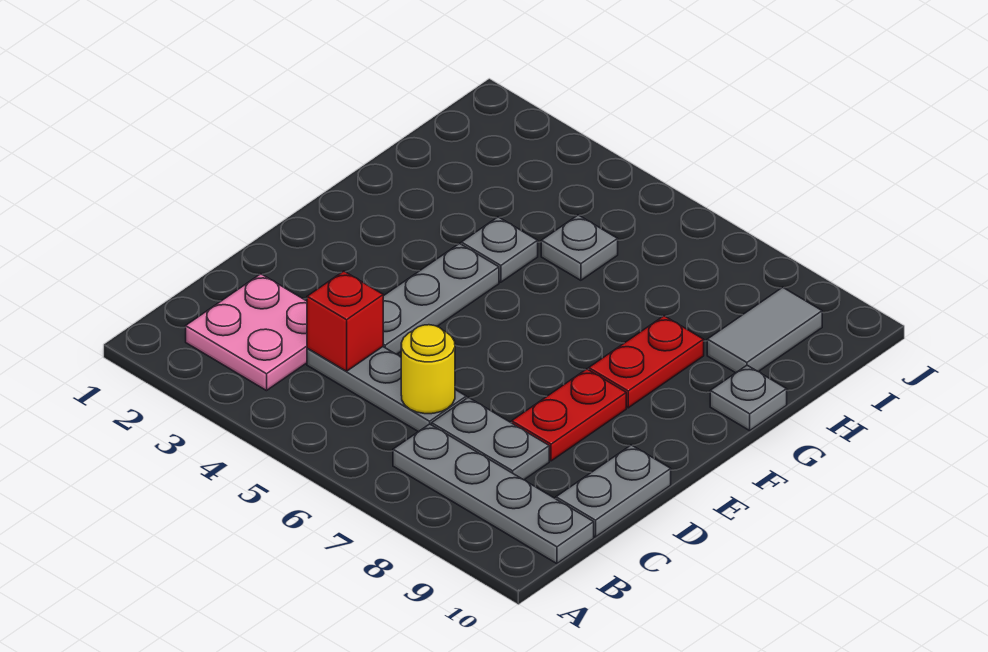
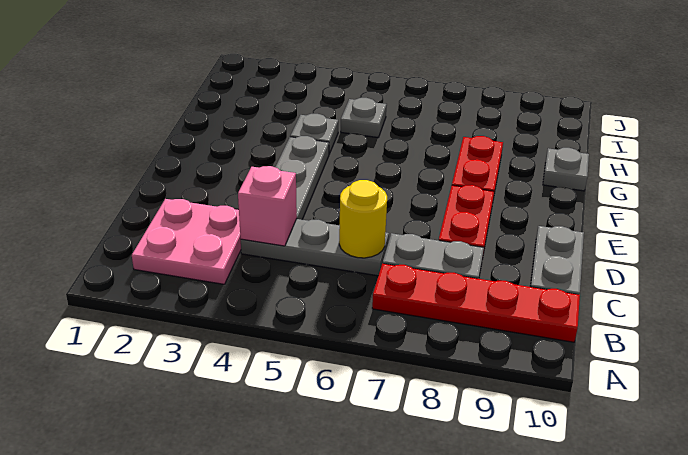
grey plate B7:B10 level 1 -> red plate B7:B10 level 1
red brick C4 level 2 -> pink brick C4 level 2
grey tile H9:I9 level 1 -> none

